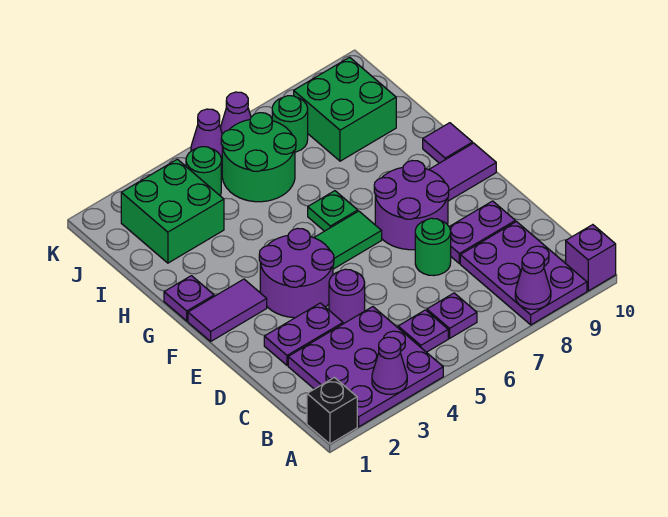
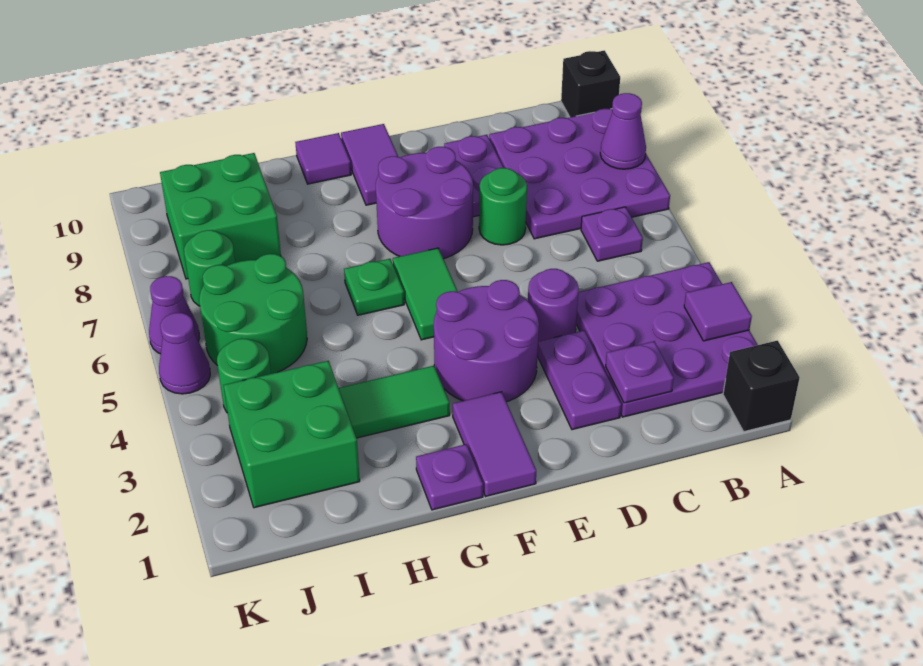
purple cone A3 level 2 -> purple tile A3 level 2
purple plate A8:C9 level 1 -> purple plate A7:C9 level 1
purple brick A10 level 1 -> black brick A10 level 1
purple plate B5 level 1 -> purple plate C2 level 2
none -> green tile G3:H3 level 1

